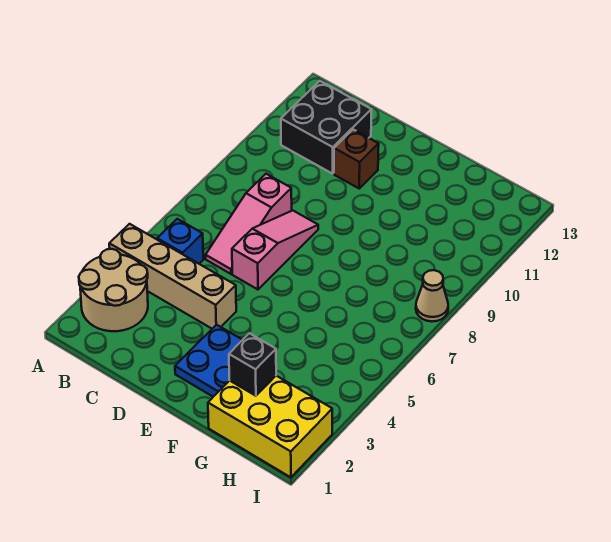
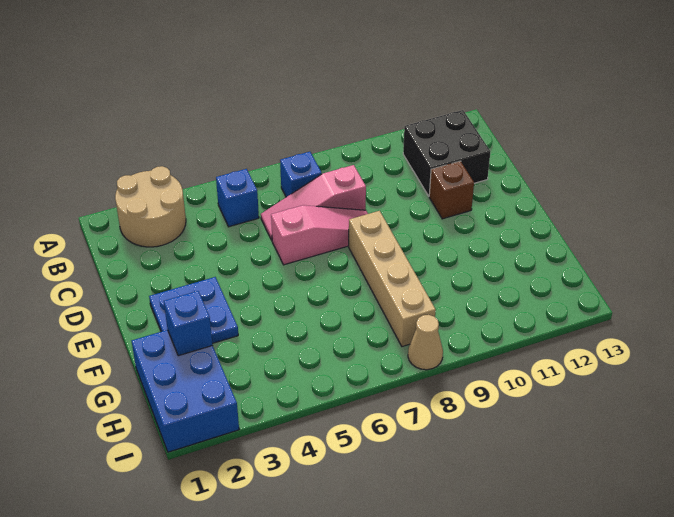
tan brick A4:D4 level 1 -> tan brick E8:H8 level 1
none -> blue brick B7 level 1
yellow brick G1:I2 level 1 -> blue brick G1:I2 level 1
black brick G2 level 2 -> blue brick G2 level 2

